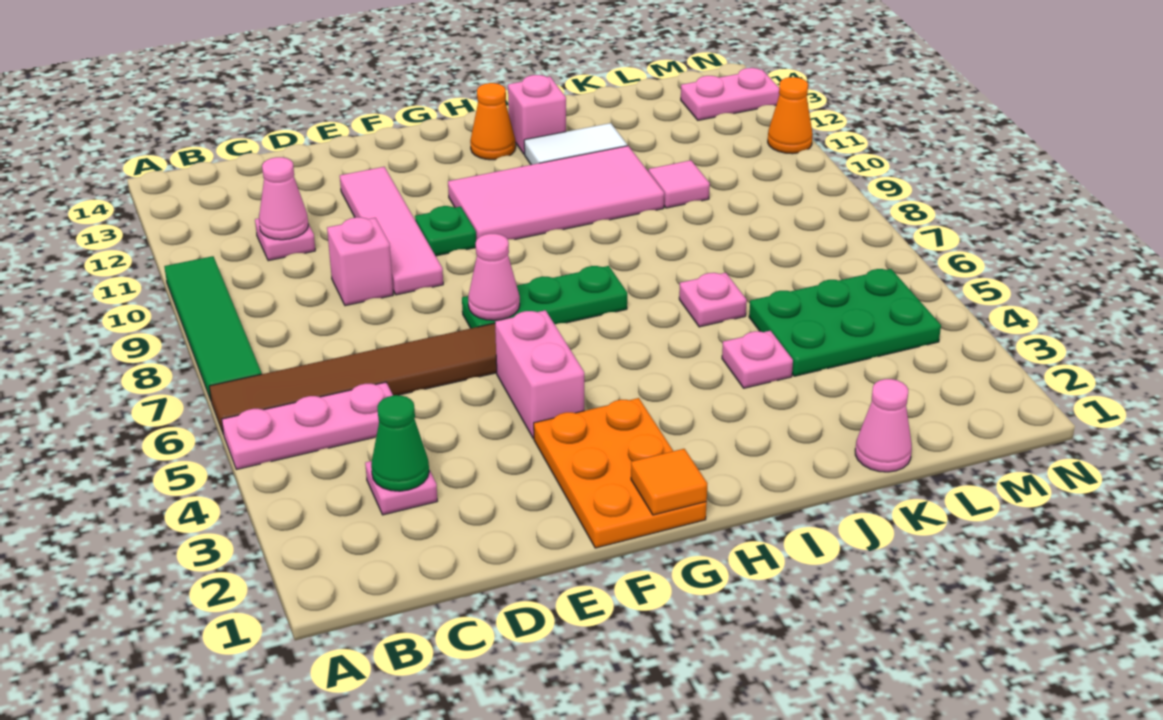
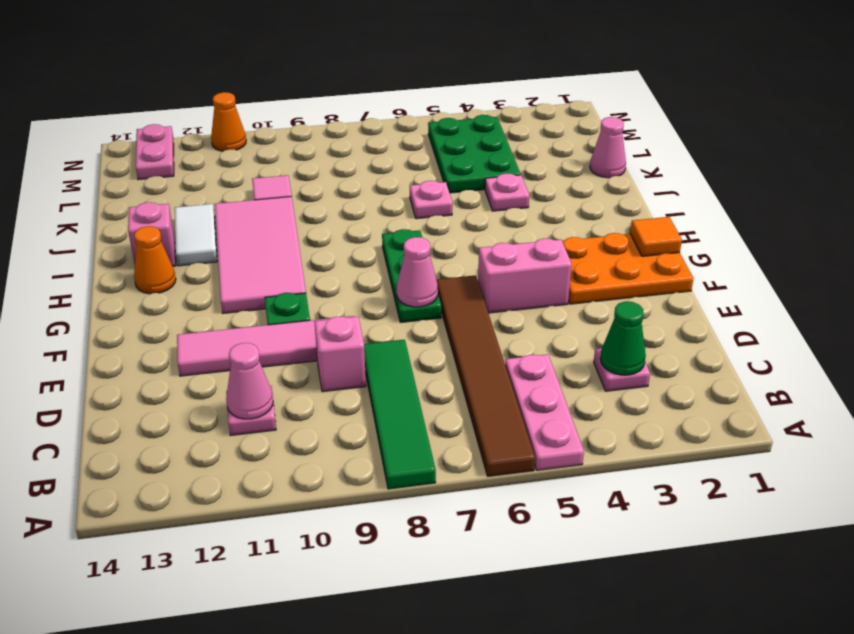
green tile A7:A10 level 1 -> green tile A8:D8 level 1

